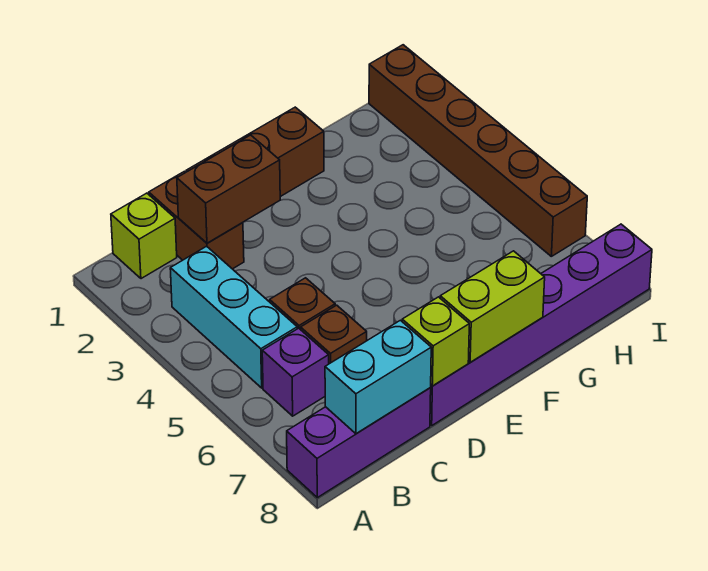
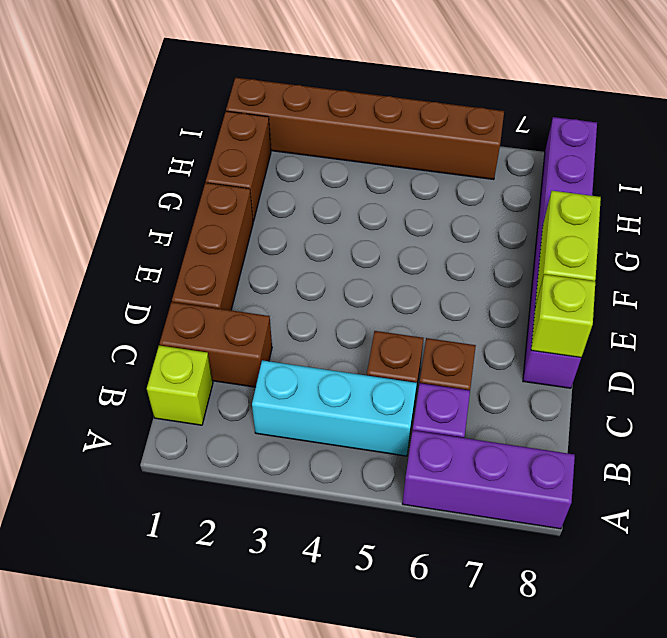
purple brick A8:C8 level 1 -> purple brick A6:A8 level 1
cyan brick B8:C8 level 2 -> none
brown brick C2:D2 level 2 -> brown brick G1:H1 level 1

